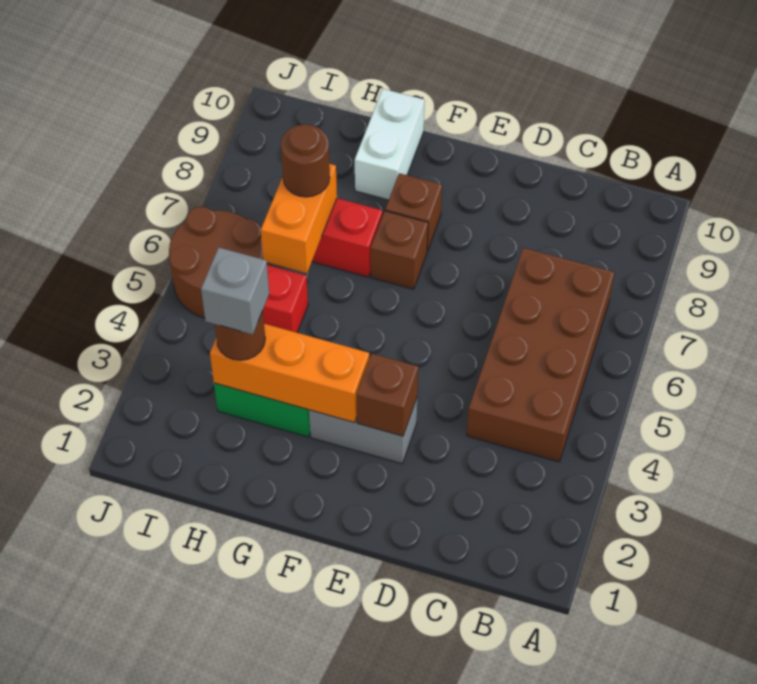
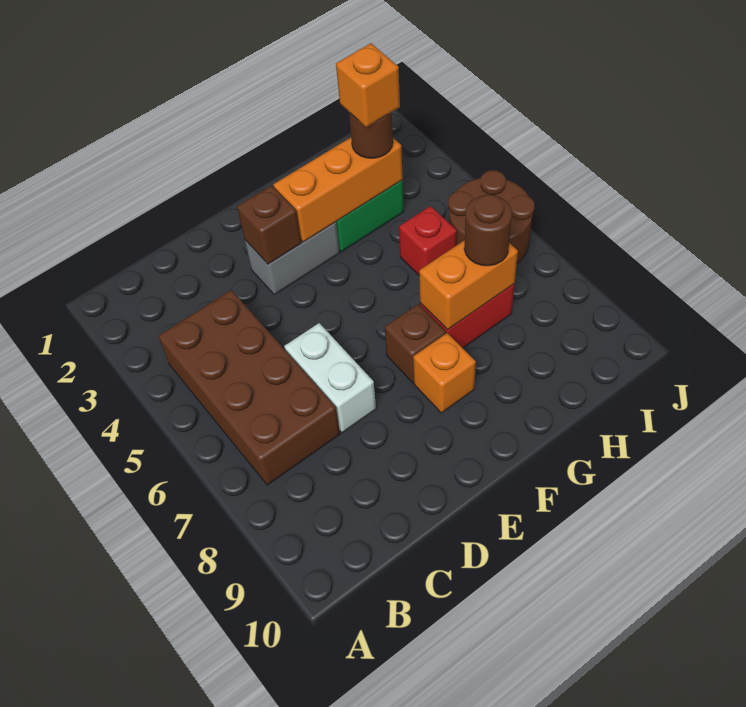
brown brick F8 level 1 -> orange brick F8 level 1
white brick G9:G10 level 1 -> white brick D6:D7 level 1
grey brick H3 level 4 -> orange brick H3 level 4
orange brick H6:H7 level 2 -> orange brick G7:H7 level 2

